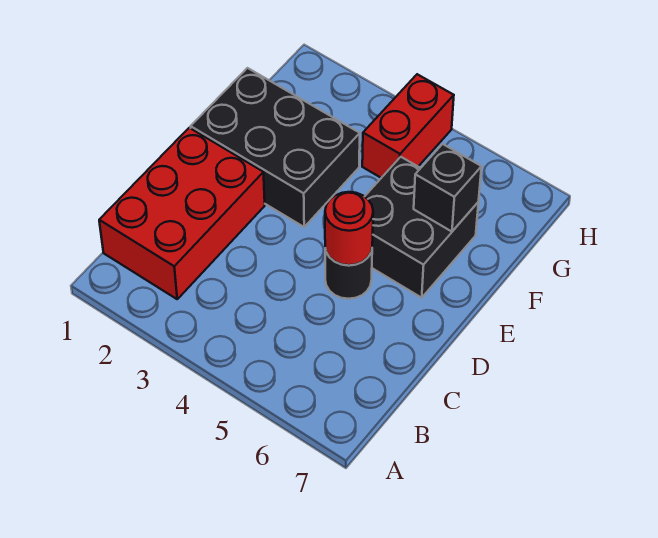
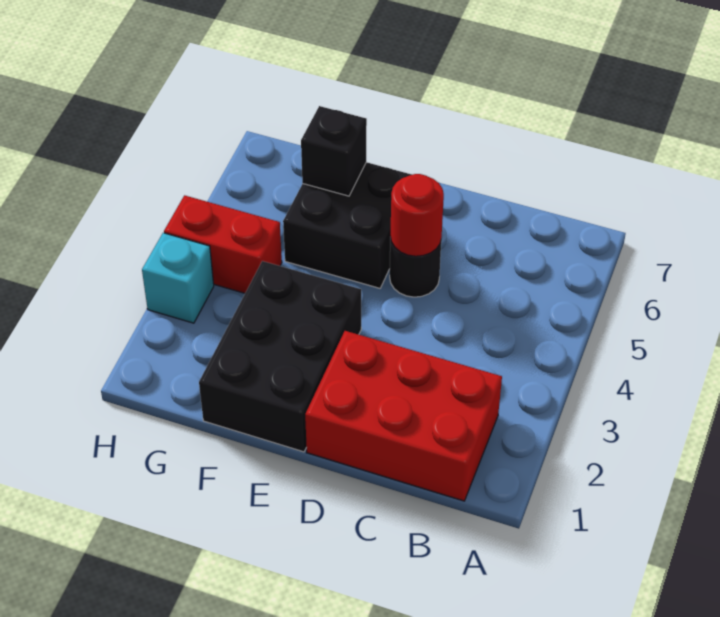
none -> cyan brick H3 level 1

